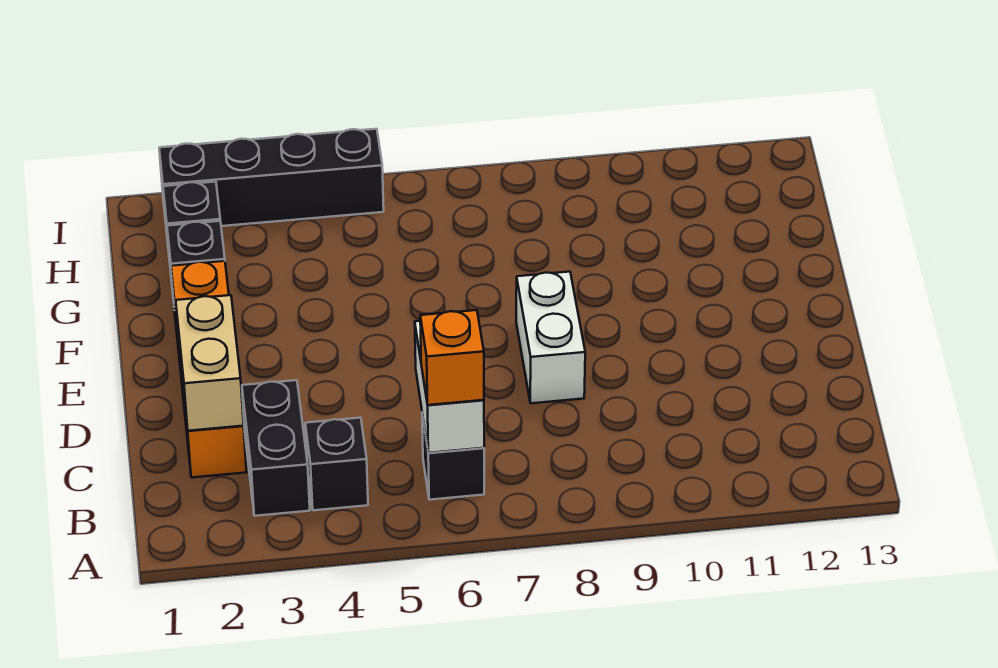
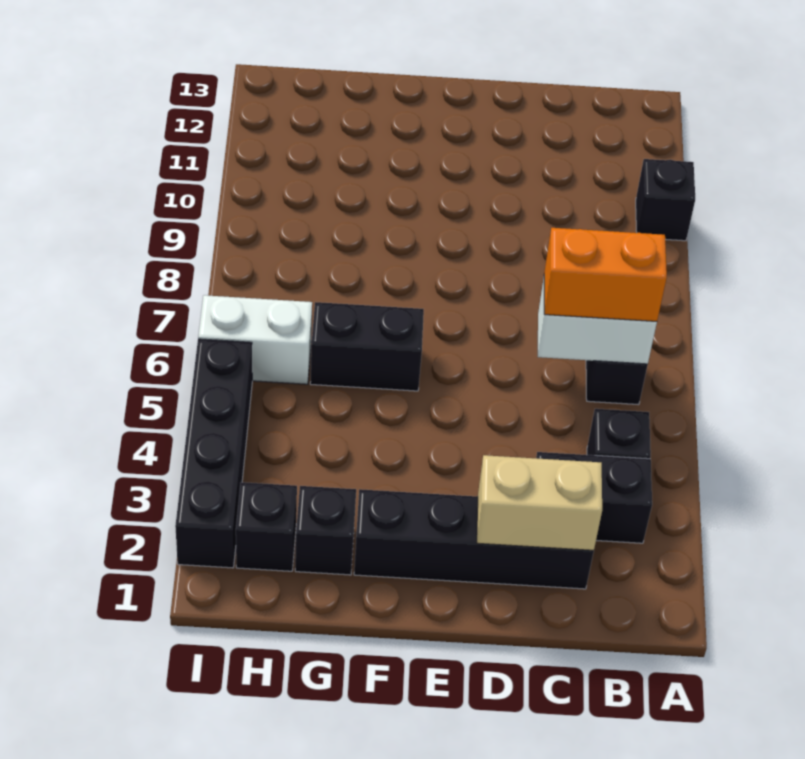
none -> black brick A10 level 1
orange brick B6 level 3 -> orange brick B6:C6 level 3
orange brick C2:F2 level 1 -> black brick C2:F2 level 1
white brick D8:E8 level 1 -> white brick H6:I6 level 1
none -> black brick F6:G6 level 1

